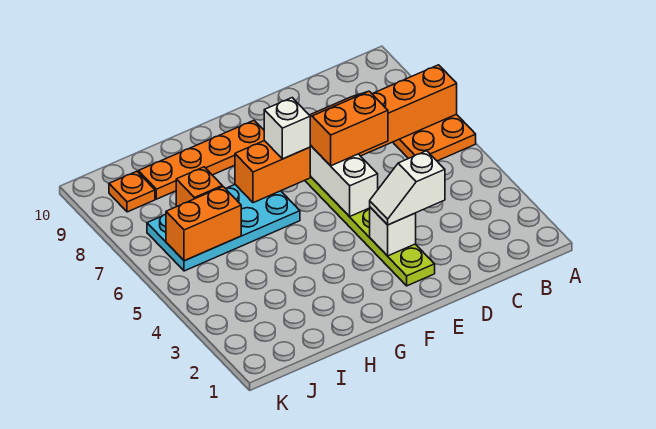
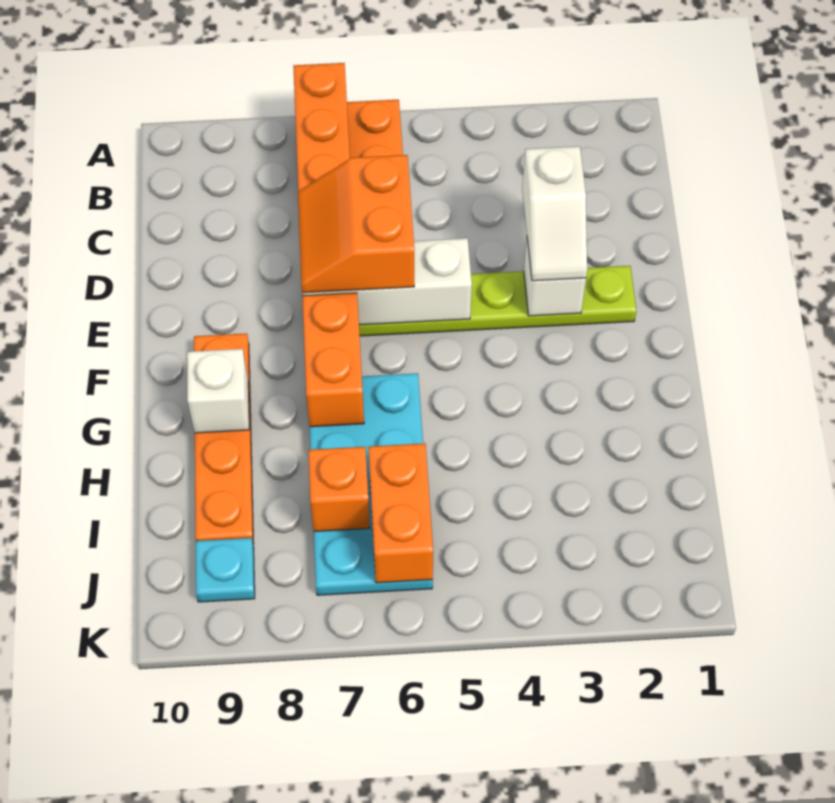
white brick F7 level 3 -> white brick G9 level 2
orange plate J9 level 1 -> cyan plate J9 level 1

